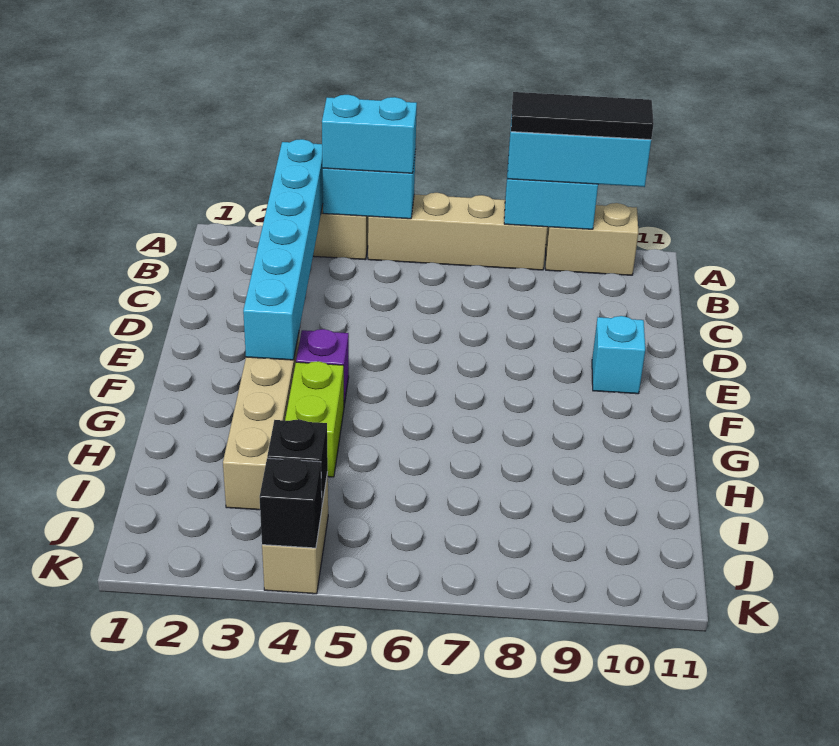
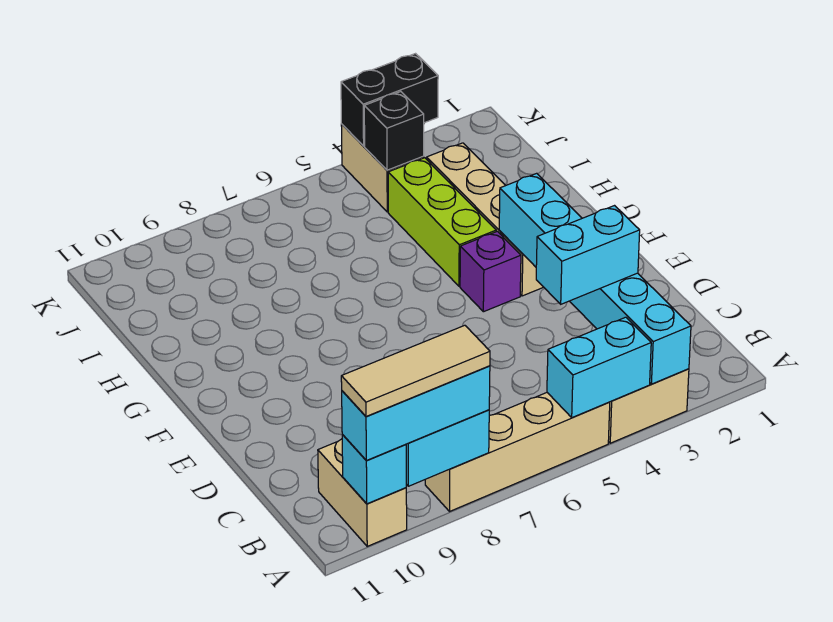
cyan brick A4:A5 level 3 -> cyan brick C3:C4 level 3
black tile A8:A10 level 4 -> tan tile A8:A10 level 4
tan brick A9:A10 level 1 -> tan brick A10:B10 level 1
cyan brick E10 level 1 -> cyan brick A10 level 2
lime brick G4:H4 level 1 -> lime brick G4:I4 level 1
black brick K4 level 2 -> black brick K3:K4 level 2

